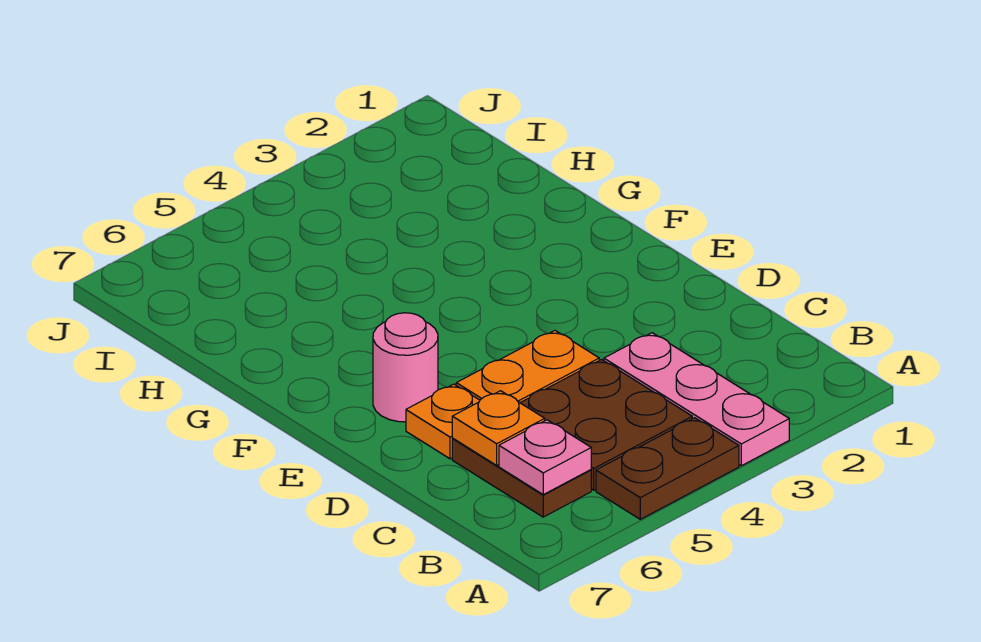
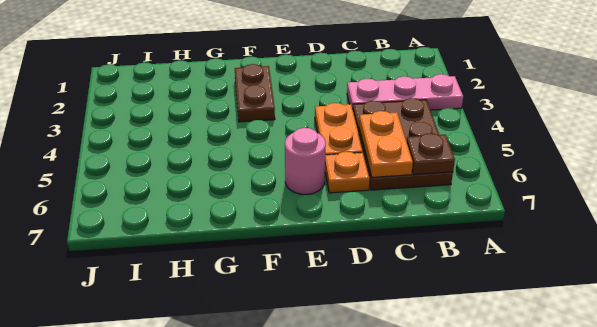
brown plate A4:A5 level 1 -> brown plate F2:F3 level 1
pink plate B6 level 2 -> brown plate B6 level 2
orange plate C6 level 2 -> orange plate C5:C6 level 2

